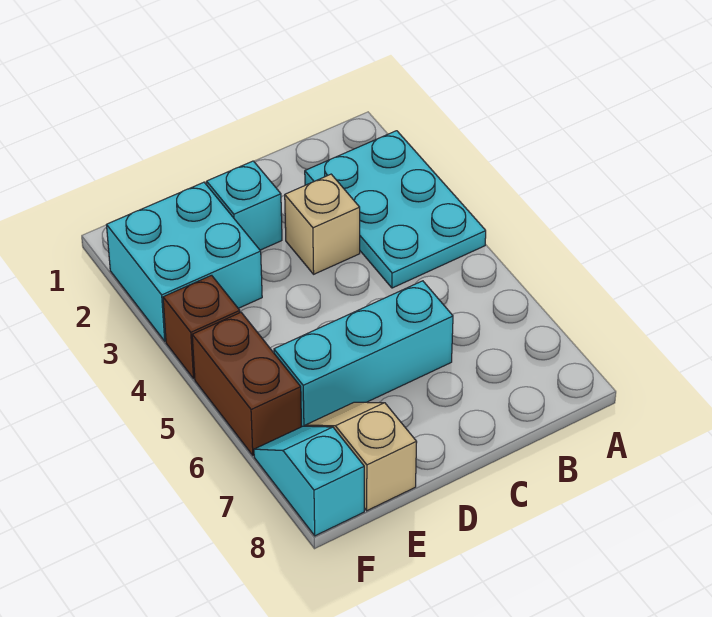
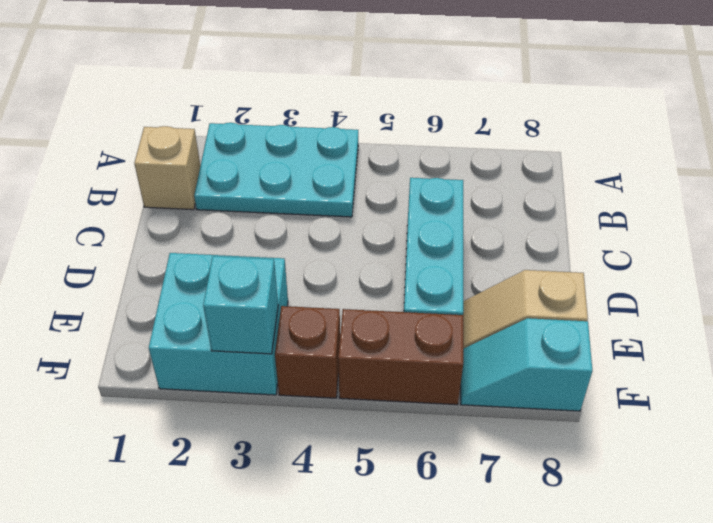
tan brick C3 level 1 -> tan brick B1 level 1
cyan brick D2 level 1 -> cyan brick F3 level 2

